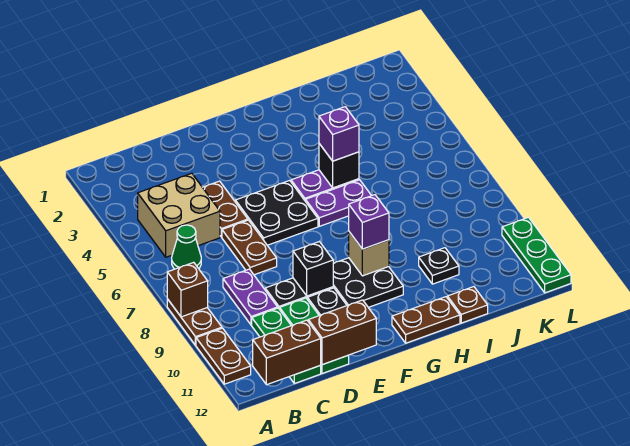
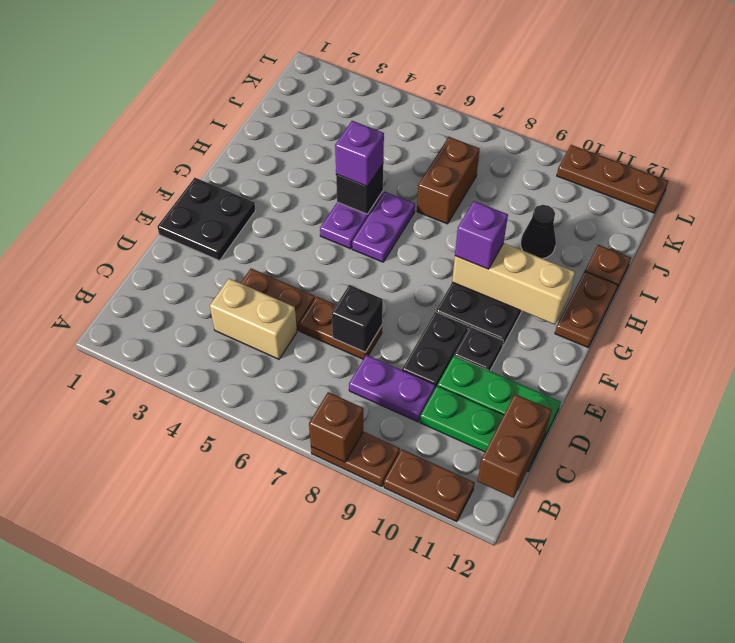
tan brick B4:C5 level 1 -> tan brick C4:C5 level 1
green cone B6 level 1 -> none
brown brick D12:E12 level 2 -> brown brick I7:J7 level 1
black plate E5:F6 level 1 -> black plate E1:F2 level 1
black brick E9 level 2 -> black brick D7 level 2
tan brick G9 level 2 -> tan brick G9:G11 level 2
black plate I10 level 1 -> black cone I10 level 1
green plate L10:L12 level 1 -> brown plate L10:L12 level 1

